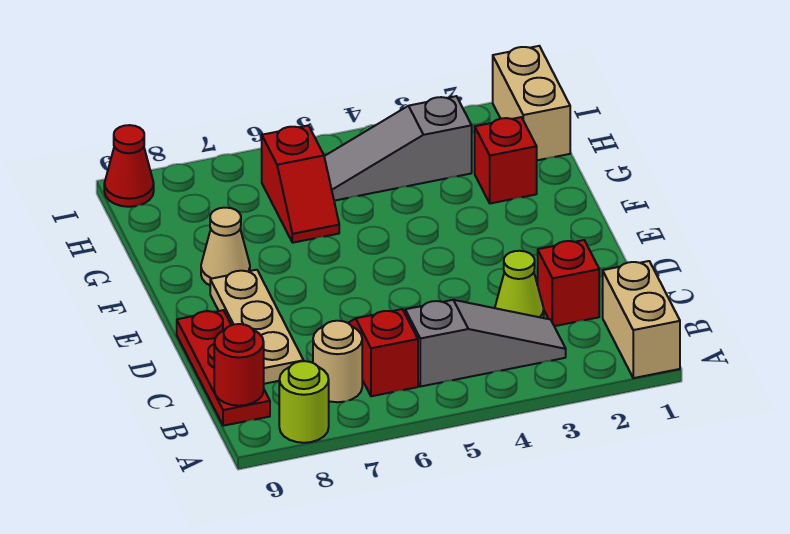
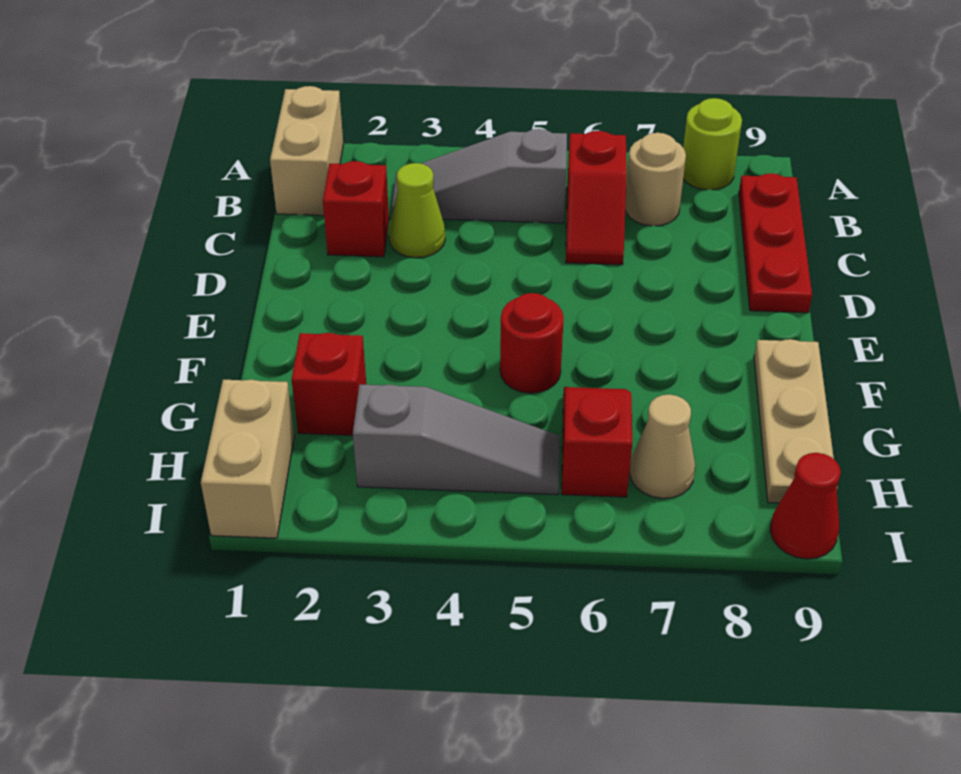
red round brick B9 level 2 -> red round brick F5 level 1
tan plate C8:E8 level 1 -> tan plate F9:H9 level 1
tan cone F8 level 1 -> tan cone H7 level 1

